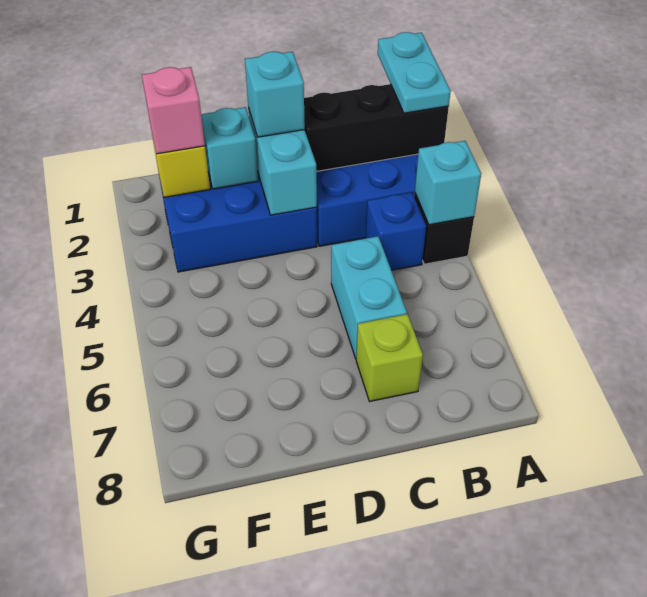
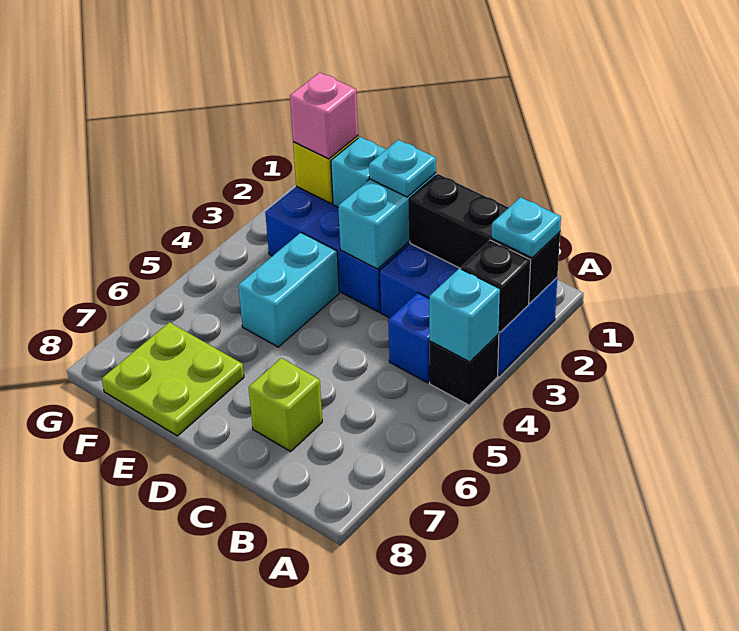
cyan plate A1:A2 level 3 -> cyan plate A2 level 3
none -> black brick A3 level 2
cyan brick C5:C6 level 1 -> cyan brick E4:E5 level 1
cyan brick D2 level 3 -> cyan plate D2 level 3
none -> lime plate E7:F8 level 1

